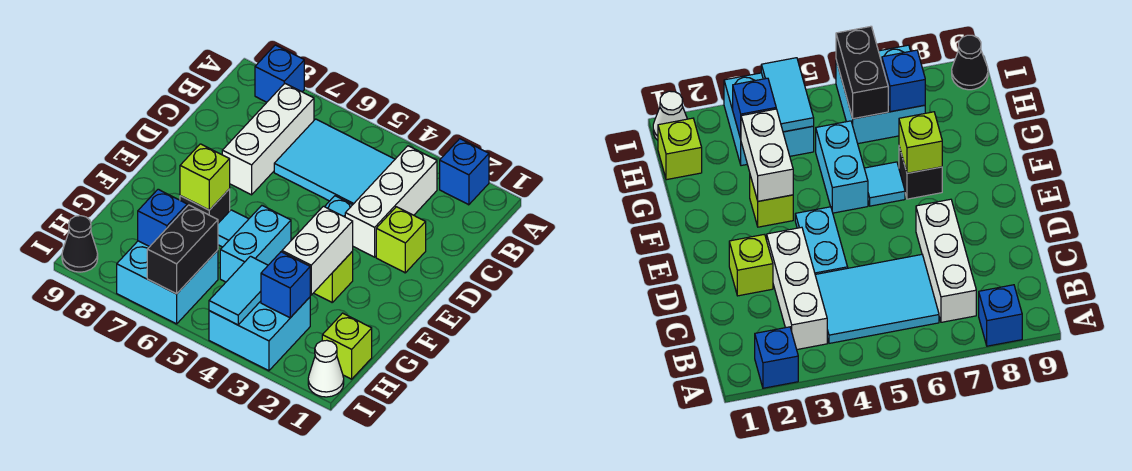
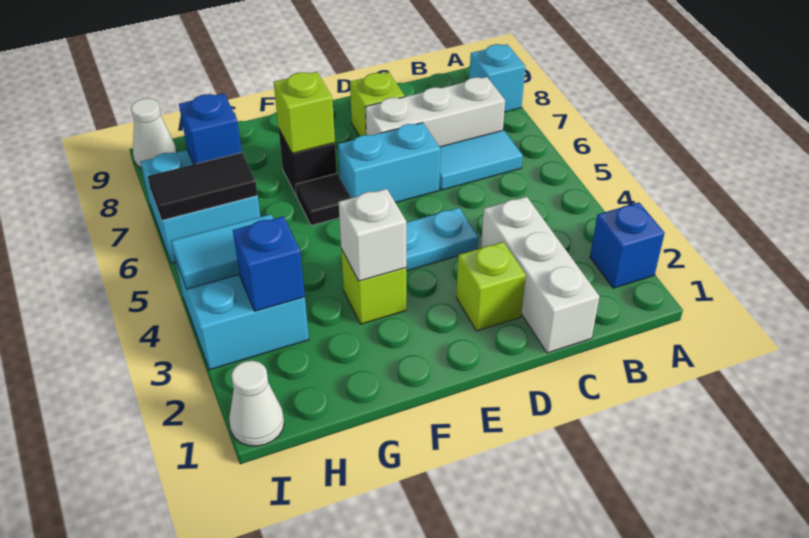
blue brick A8 level 1 -> cyan brick A8 level 1
white brick B3:D3 level 1 -> white brick C1:C3 level 1
cyan tile B4:C6 level 1 -> cyan tile B6:C6 level 1
white brick F3:G3 level 2 -> white brick F3 level 2
cyan brick F5:G5 level 1 -> cyan brick D6:E6 level 1
cyan tile F6 level 1 -> black tile F6 level 1
lime brick H1 level 1 -> lime brick D8 level 1
black brick H6:I6 level 2 -> black tile H6:I6 level 2
black cone I9 level 1 -> white cone I9 level 1

